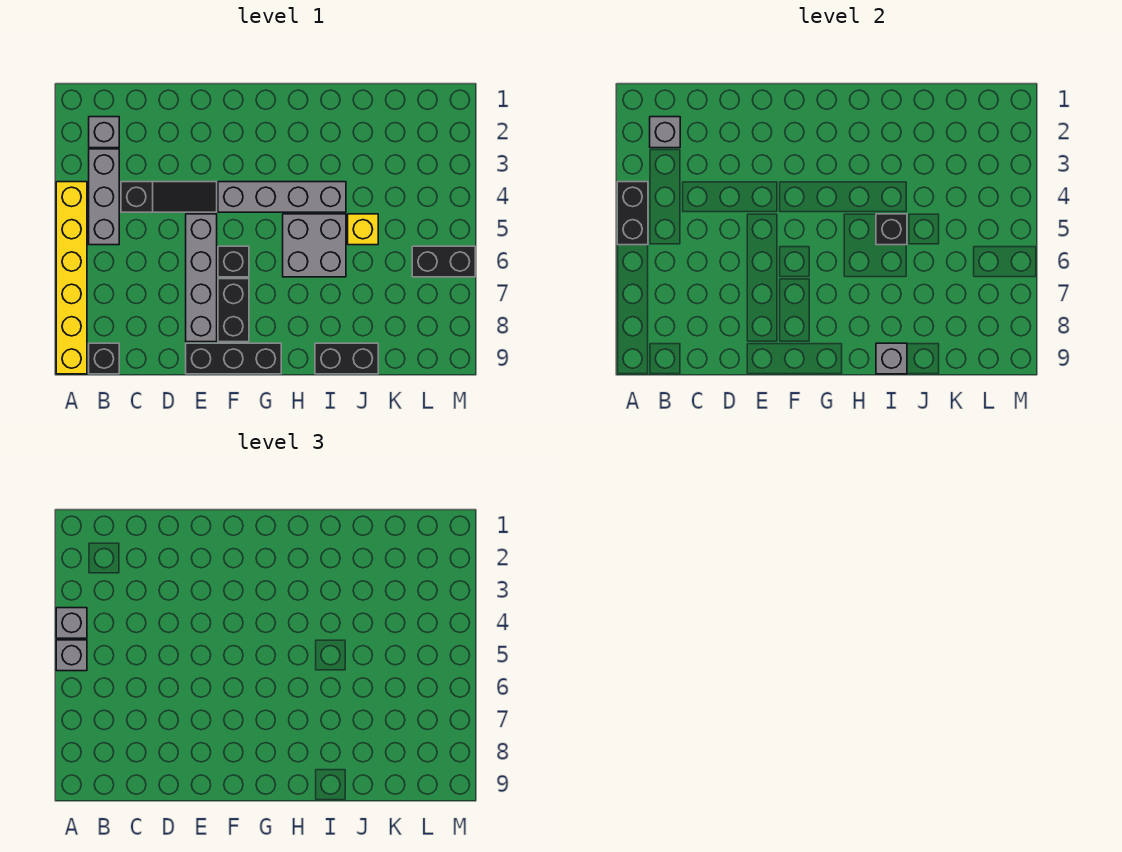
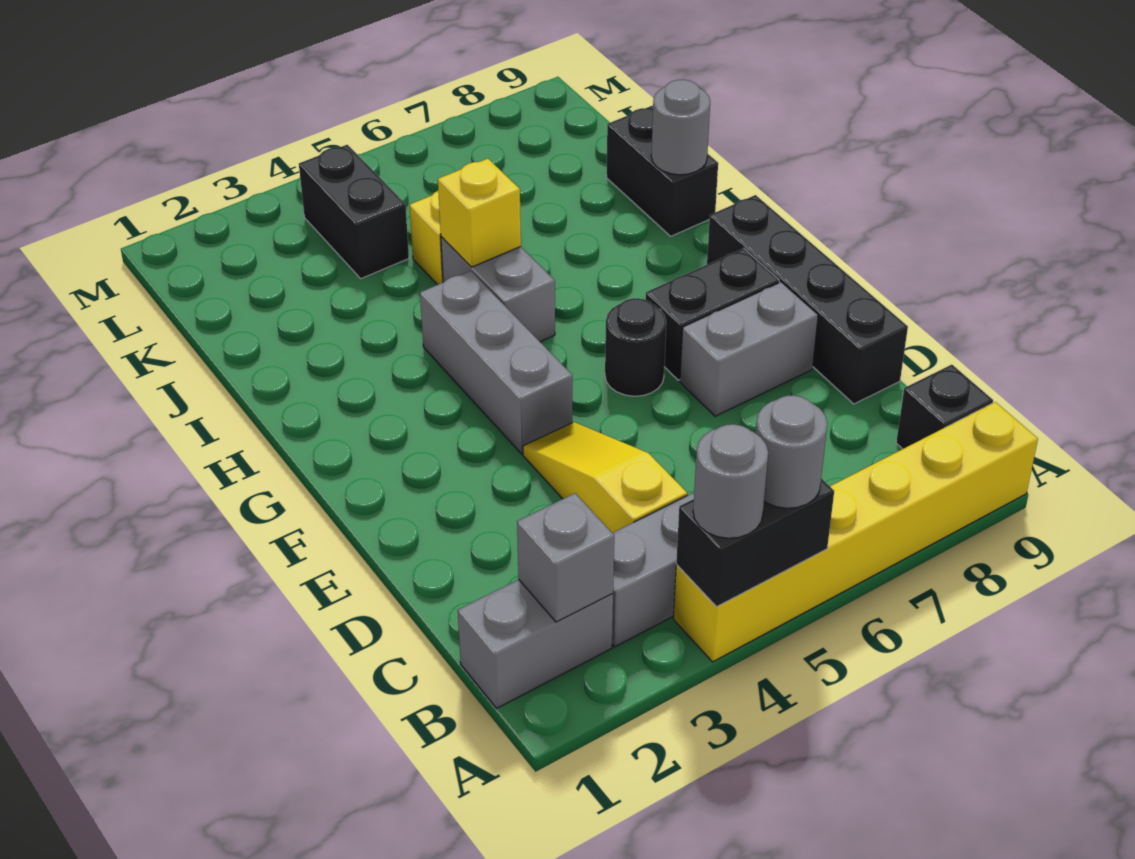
grey brick A4 level 3 -> grey round brick A4 level 3
grey brick A5 level 3 -> grey round brick A5 level 3
grey brick B2 level 1 -> grey brick B1:B2 level 1
black slope C4:E4 level 1 top C -> yellow slope C4:E4 level 1 top C
grey brick E5:E8 level 1 -> grey brick E7:E8 level 1
black brick E9:G9 level 1 -> black brick D9:G9 level 1
grey brick F4:I4 level 1 -> grey brick F4:H4 level 1
black brick F6 level 1 -> black round brick F6 level 1
grey brick H5:I6 level 1 -> grey brick H5:I5 level 1
black brick I5 level 2 -> yellow brick I5 level 2
grey brick I9 level 2 -> grey round brick I9 level 2
black brick L6:M6 level 1 -> black brick K4:L4 level 1

